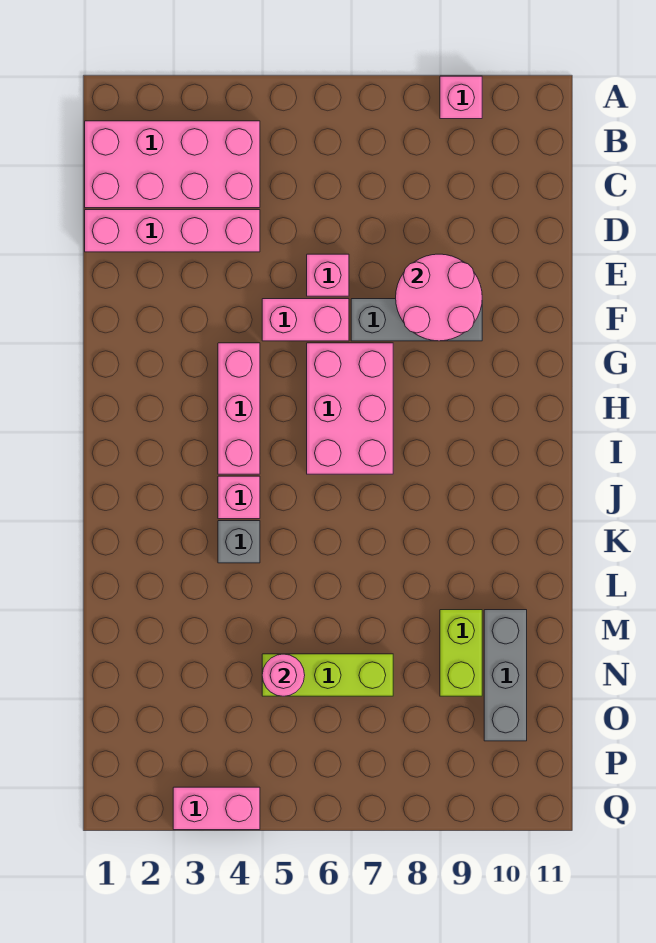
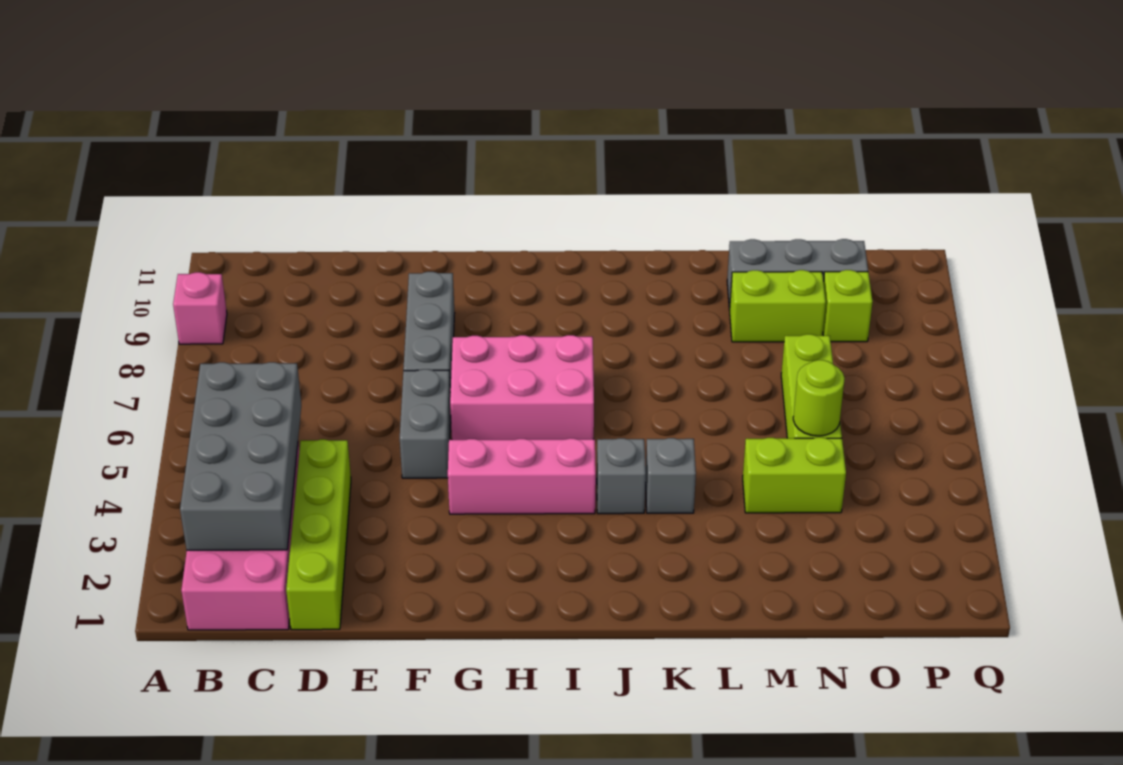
none -> grey brick B2:C5 level 2
pink brick D1:D4 level 1 -> lime brick D1:D4 level 1
pink brick E6 level 1 -> none
pink round brick E8:F9 level 2 -> none
pink brick F5:F6 level 1 -> grey brick F5:F6 level 1
pink brick J4 level 1 -> grey brick J4 level 1
none -> lime brick M4:N4 level 1
pink round brick N5 level 2 -> lime round brick N5 level 2
none -> lime brick O9 level 1
pink brick Q3:Q4 level 1 -> none

